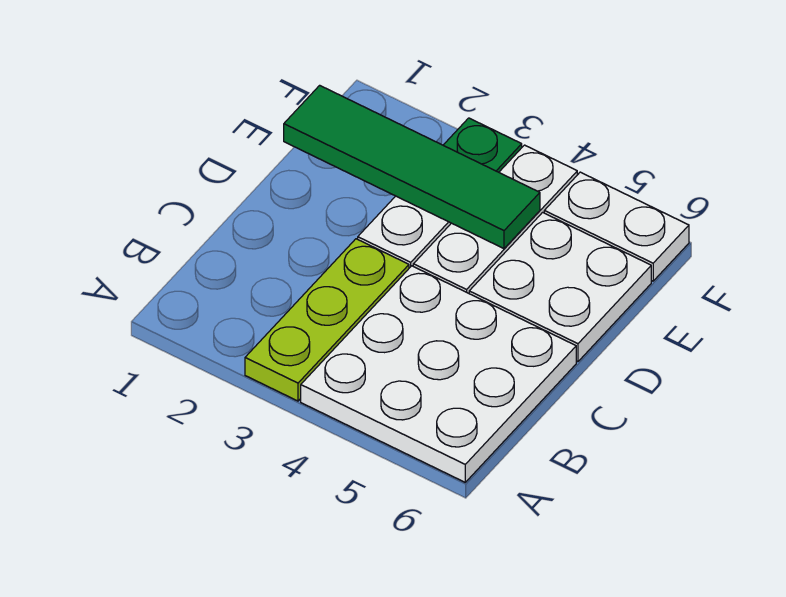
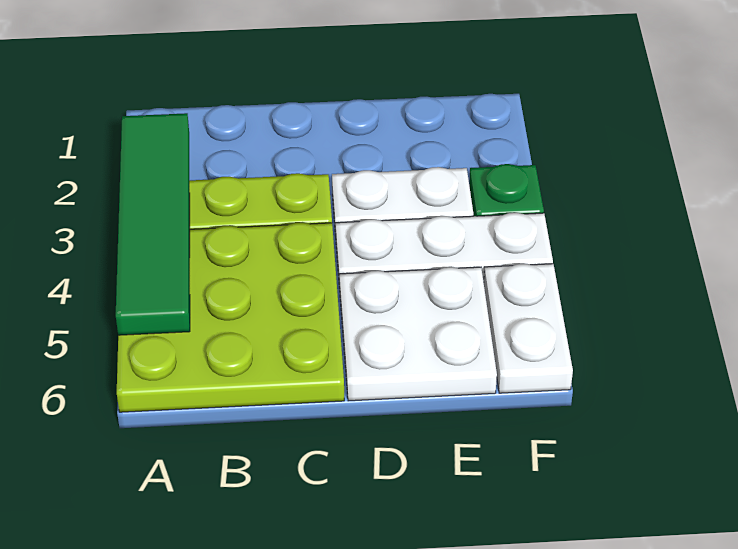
white plate A4:C6 level 1 -> lime plate A4:C6 level 1
green tile E1:E4 level 2 -> green tile A2:A5 level 2

